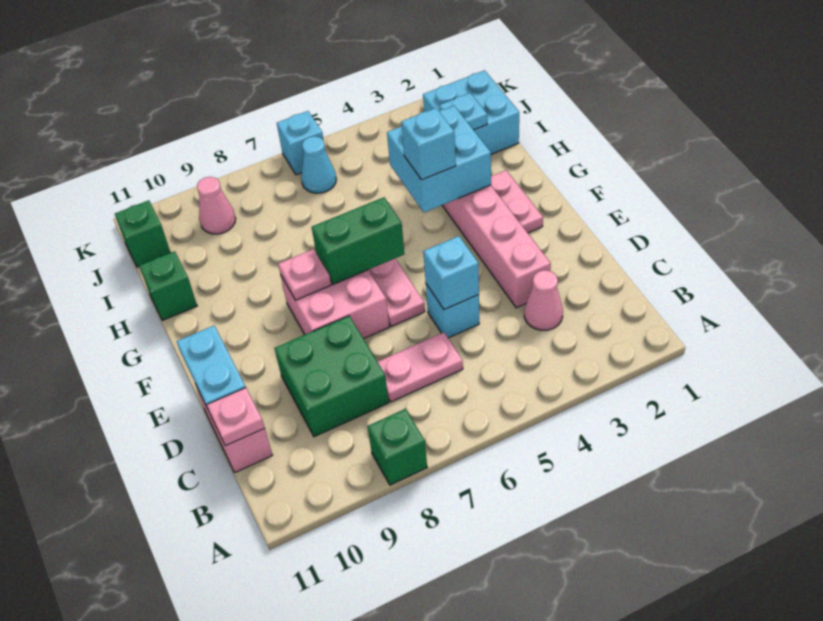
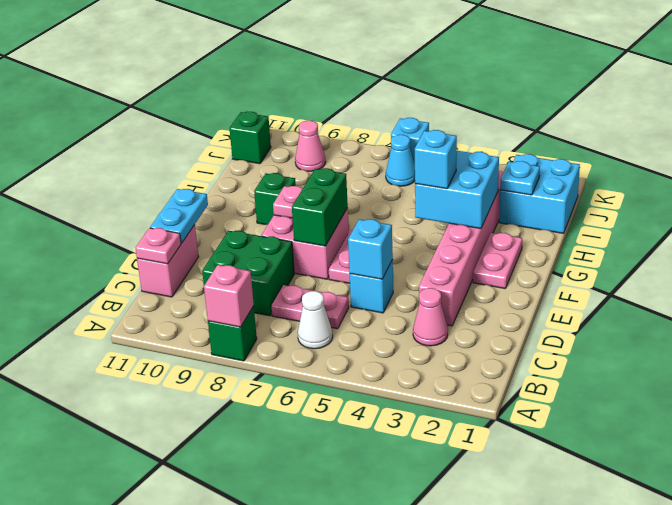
none -> pink brick A8 level 2
none -> white cone B6 level 1
green brick F6:F7 level 2 -> green brick E7:F7 level 2
green brick H11 level 1 -> green brick G9 level 1

